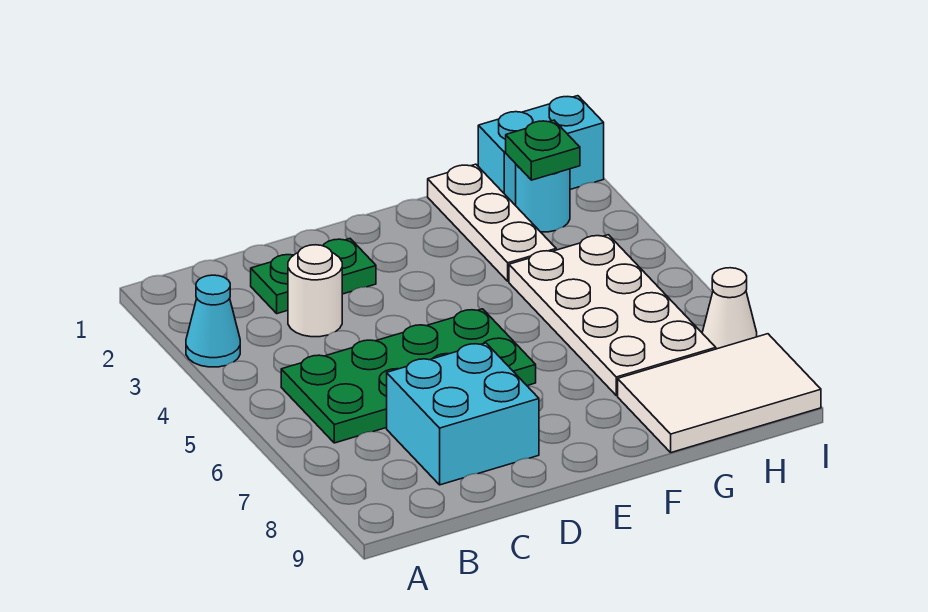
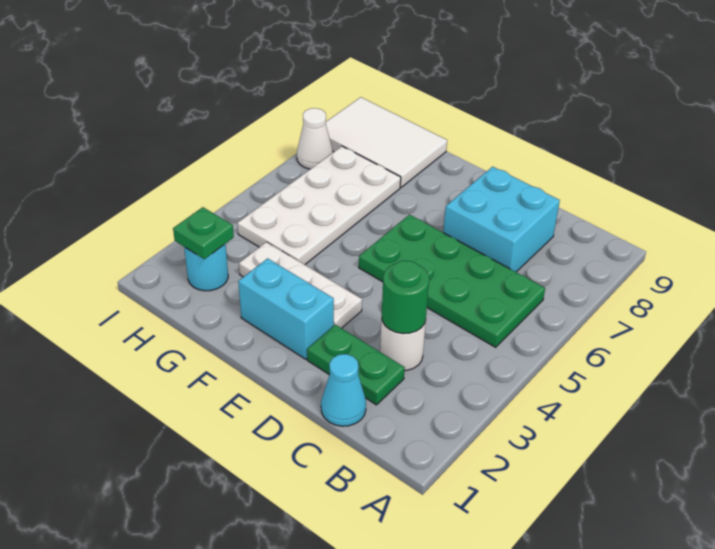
cyan cone A3 level 1 -> cyan cone C1 level 1
none -> green round brick C3 level 2
white plate G1:G3 level 1 -> white plate E3:G3 level 1
cyan brick H1:I1 level 1 -> cyan brick E2:F2 level 1

